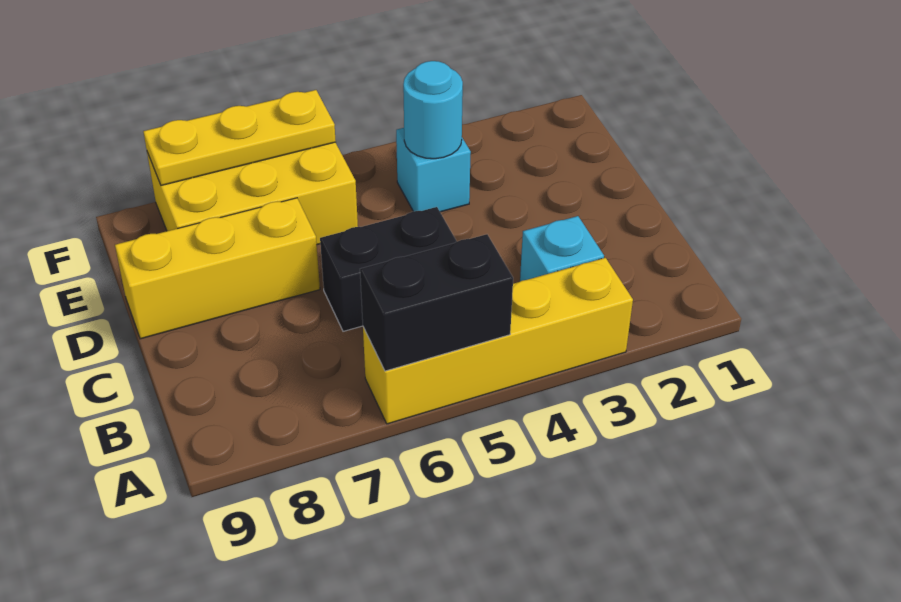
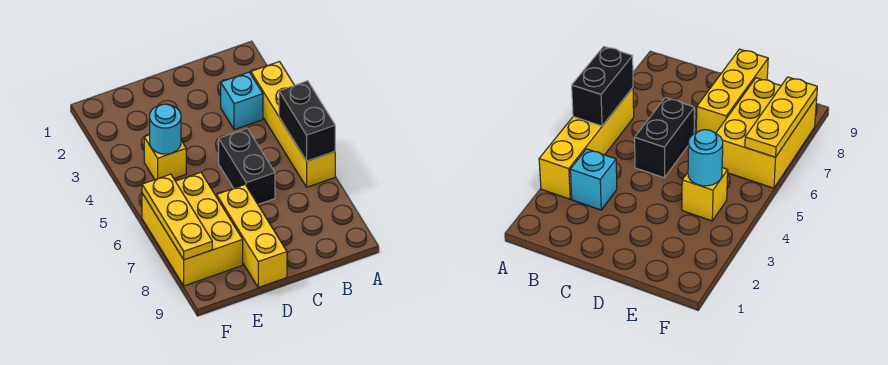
cyan brick E4 level 1 -> yellow brick E4 level 1

